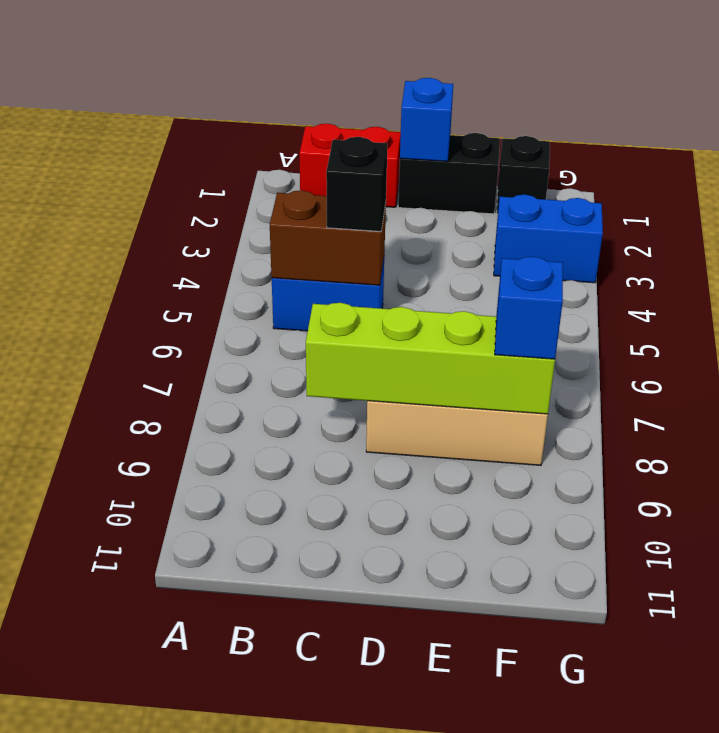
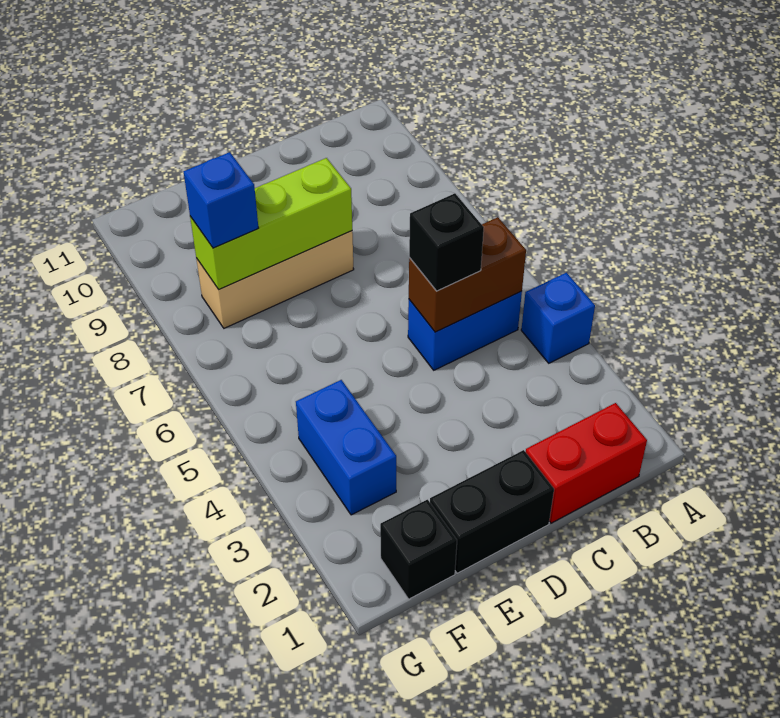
lime brick C8:F8 level 2 -> lime brick D8:F8 level 2
blue brick D1 level 2 -> blue brick A4 level 1
blue brick F3:G3 level 1 -> blue brick F3:F4 level 1

